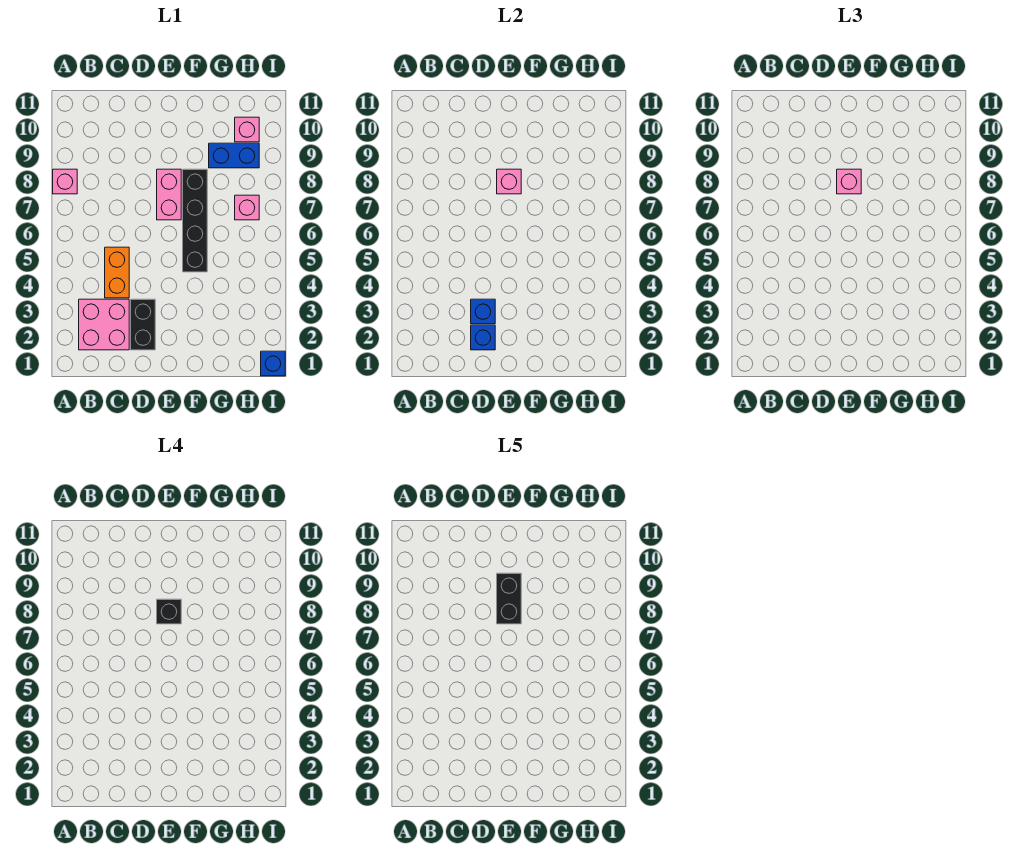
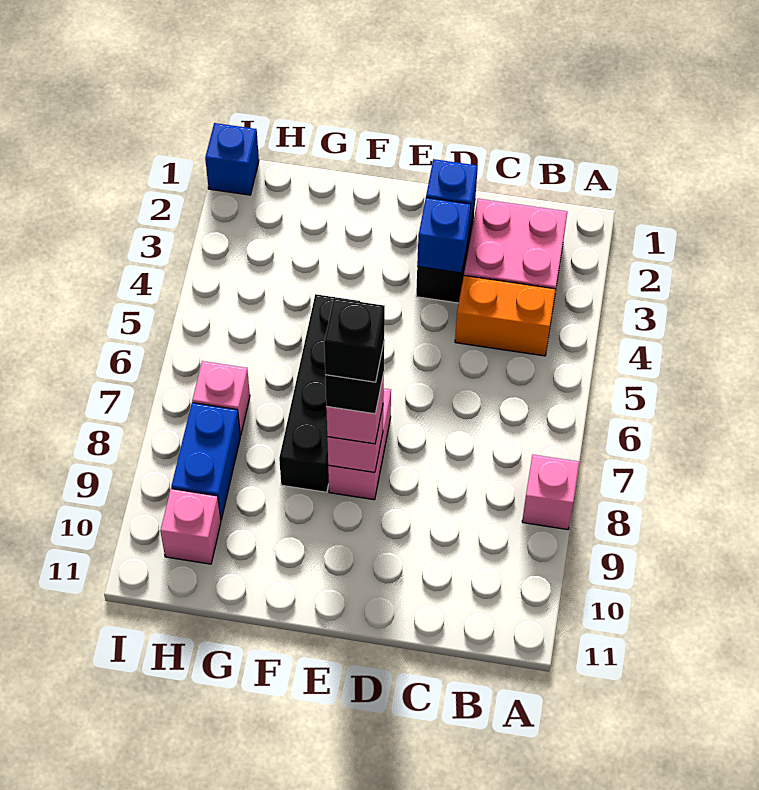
orange brick C4:C5 level 1 -> orange brick B4:C4 level 1
black brick E8:E9 level 5 -> black brick E8 level 5
blue brick G9:H9 level 1 -> blue brick H8:H9 level 1

